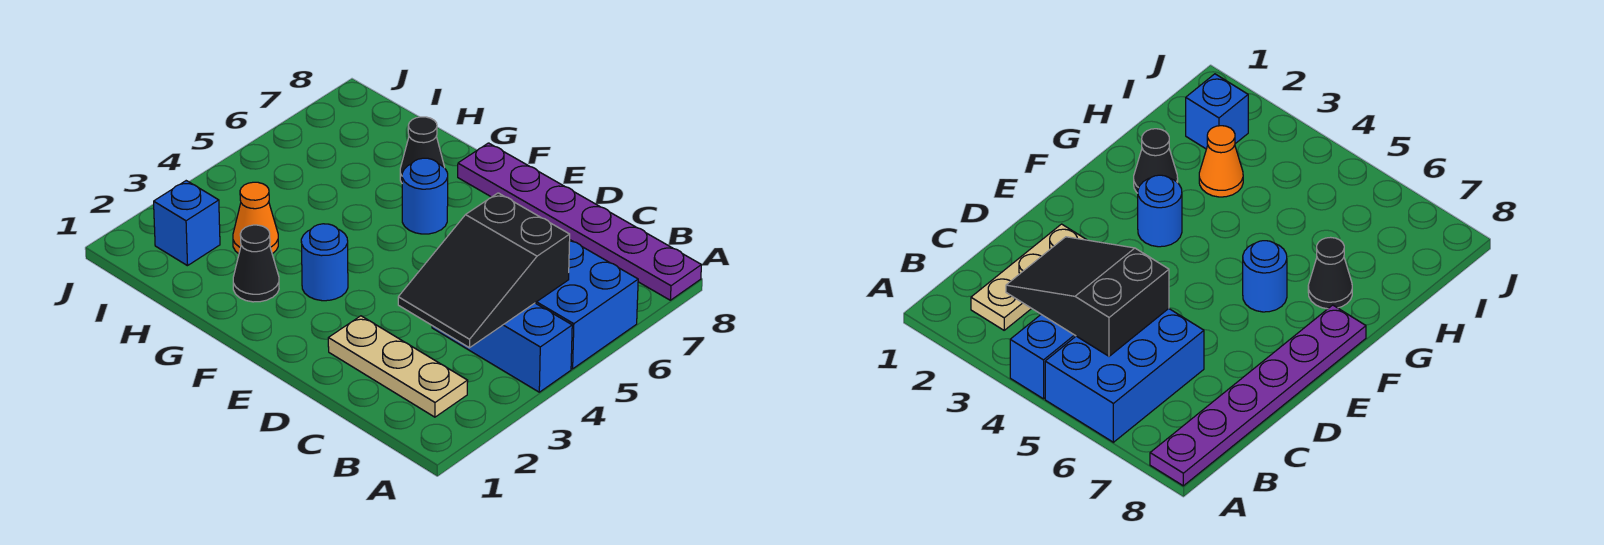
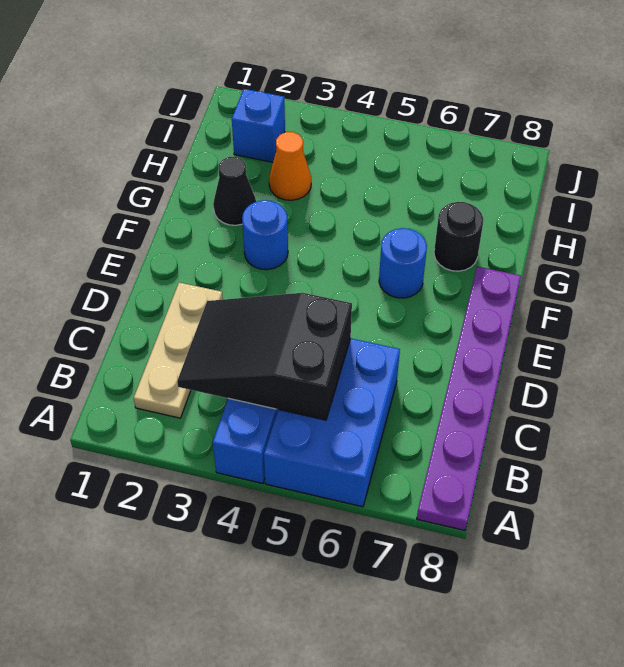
black cone G7 level 1 -> black round brick G7 level 1

